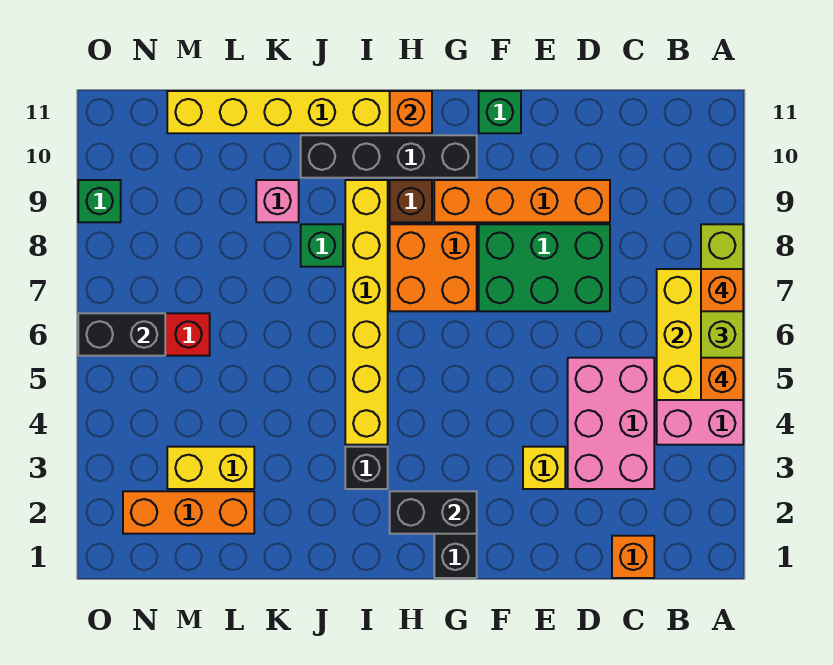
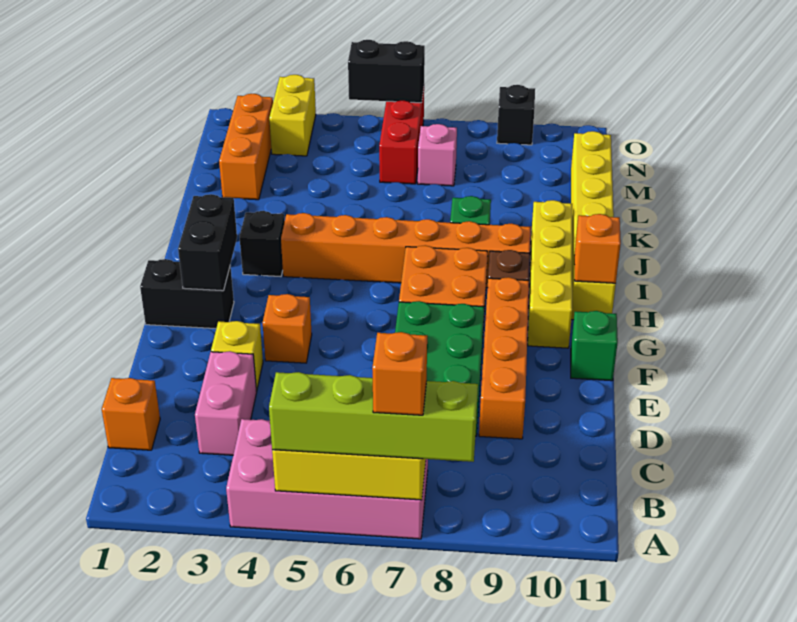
orange brick A5 level 4 -> orange brick F4 level 1
pink brick C3:D5 level 1 -> pink brick C3:D3 level 1
black brick G10:J10 level 1 -> yellow brick G10:J10 level 1
yellow brick I4:I9 level 1 -> orange brick I4:I9 level 1
pink brick K9 level 1 -> pink brick M7 level 1
yellow brick L3:M3 level 1 -> yellow brick N3:O3 level 1
black brick N6:O6 level 2 -> black brick O5:O6 level 2
green brick O9 level 1 -> black brick O9 level 1

